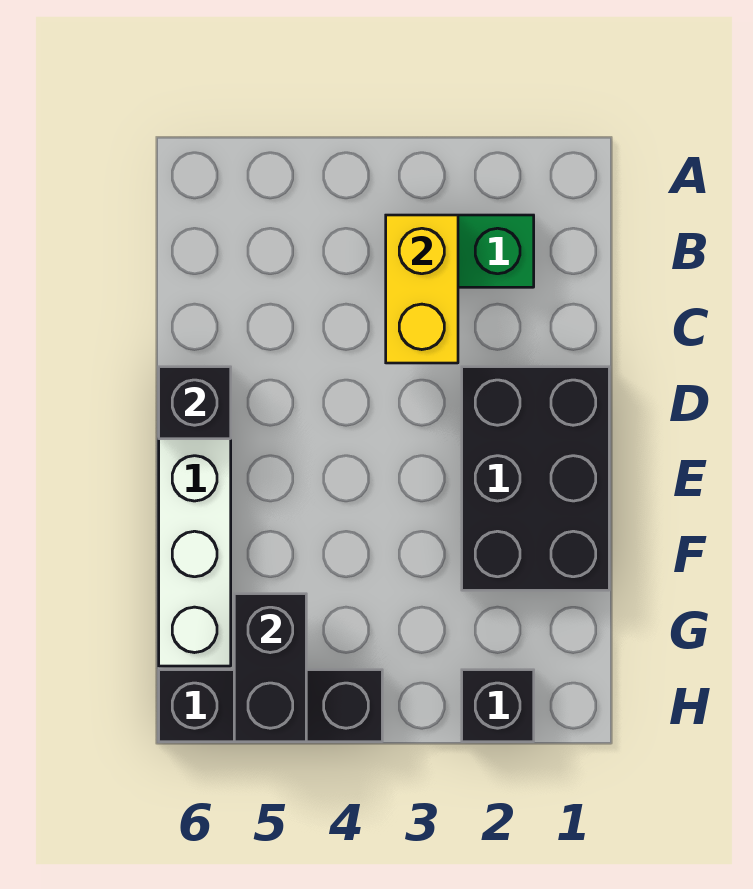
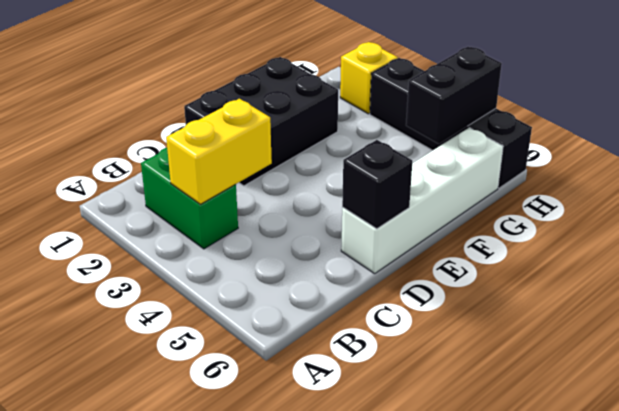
black brick H2 level 1 -> yellow brick H2 level 1
black brick H4:H6 level 1 -> black brick H3:H6 level 1

